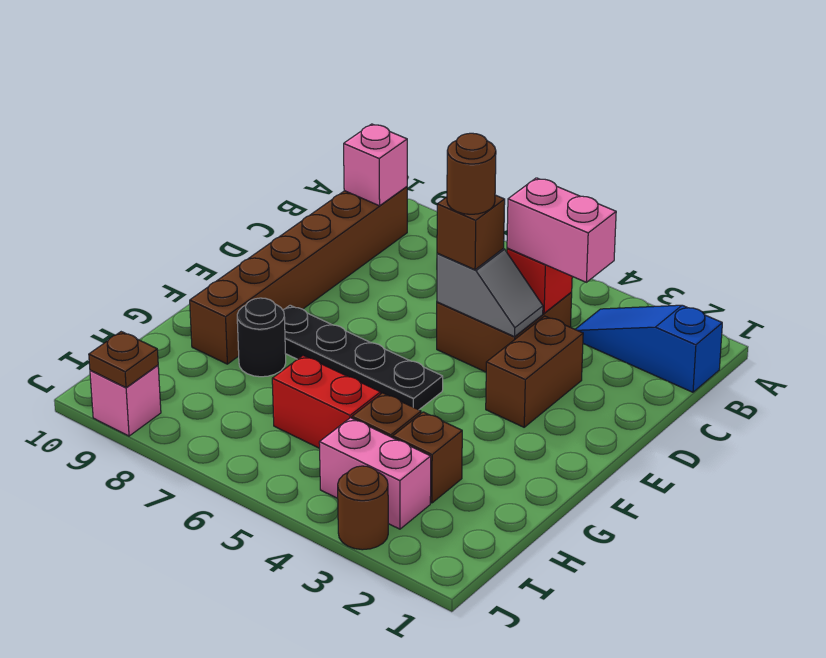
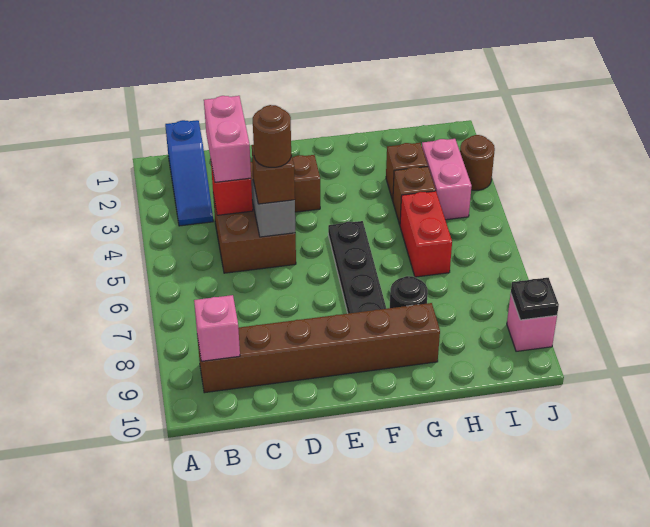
brown plate J9 level 2 -> black plate J9 level 2

